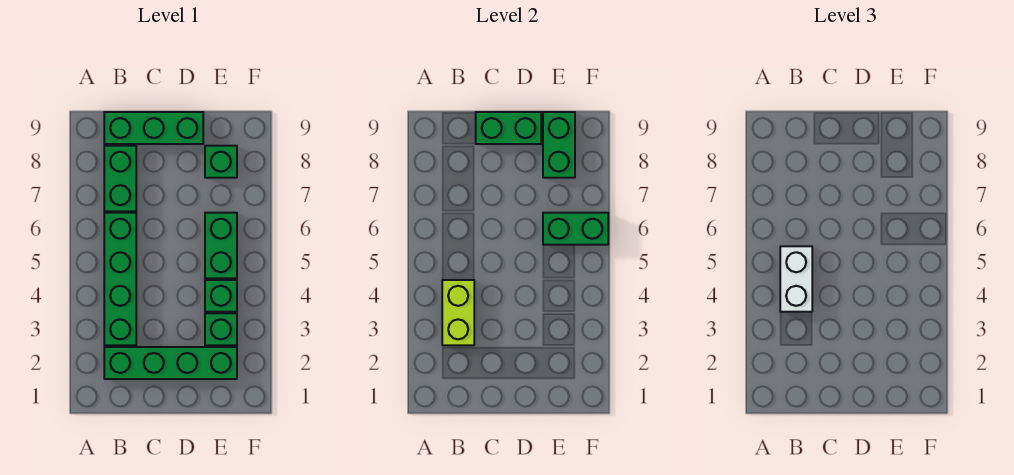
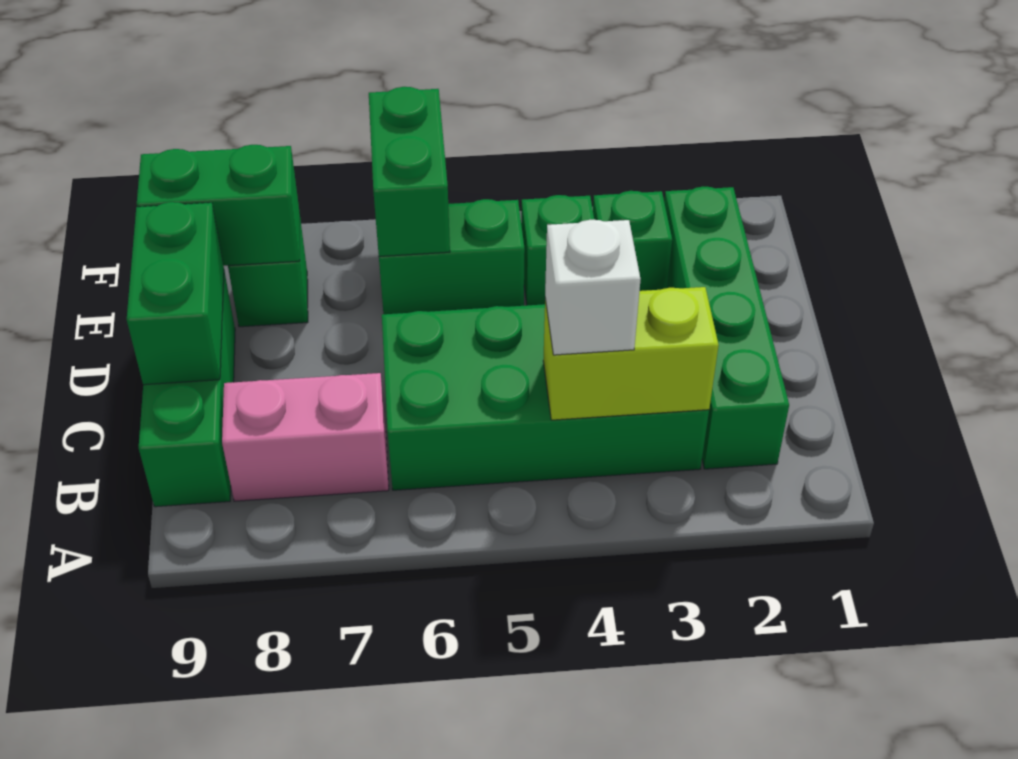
green brick B3:B6 level 1 -> green brick B3:C6 level 1
white brick B4:B5 level 3 -> white brick B4 level 3
green brick B7:B8 level 1 -> pink brick B7:B8 level 1

